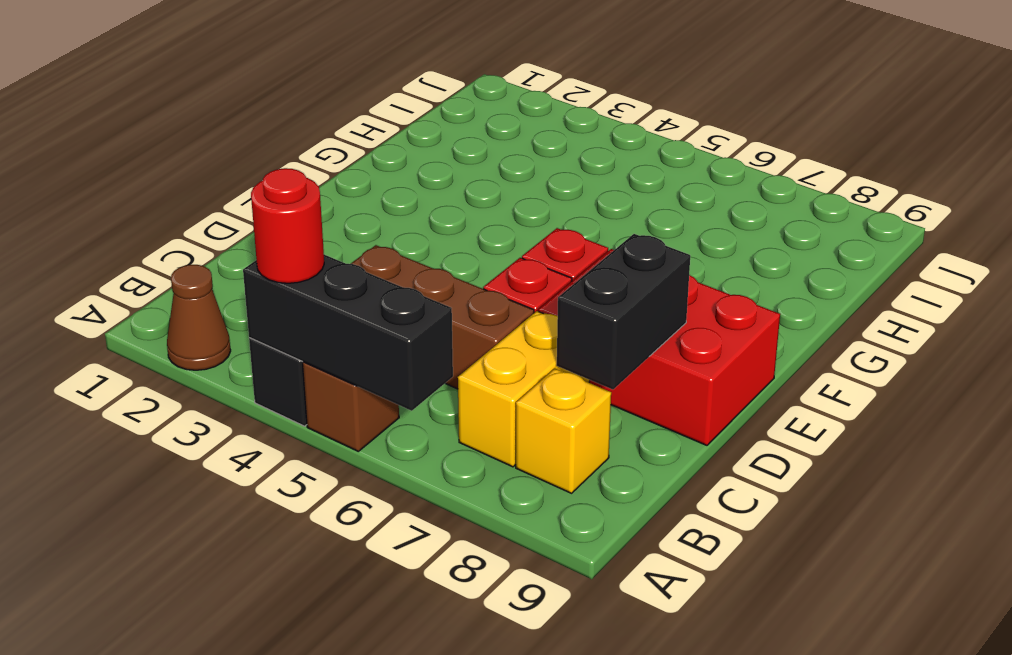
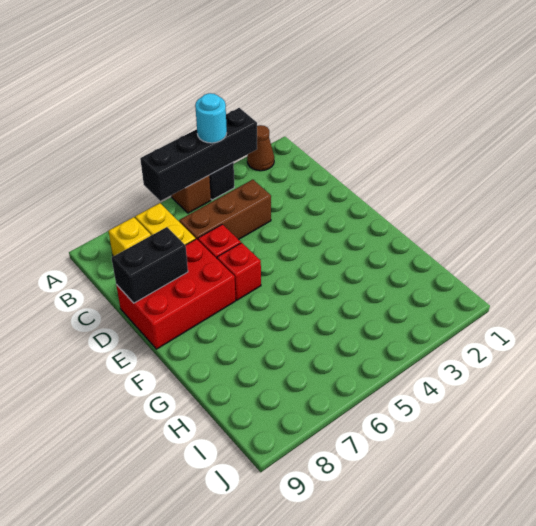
black brick A4:A6 level 2 -> black brick A3:A6 level 2
red round brick A4 level 3 -> cyan round brick A4 level 3
black brick C8:D8 level 2 -> black brick D8:D9 level 2

